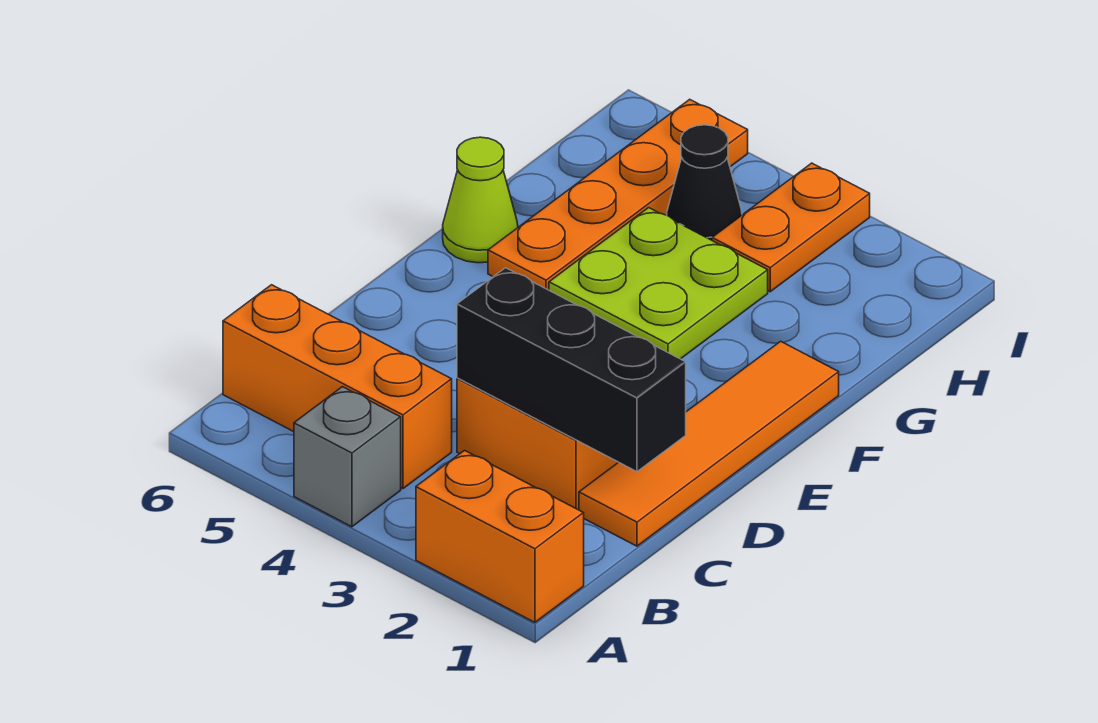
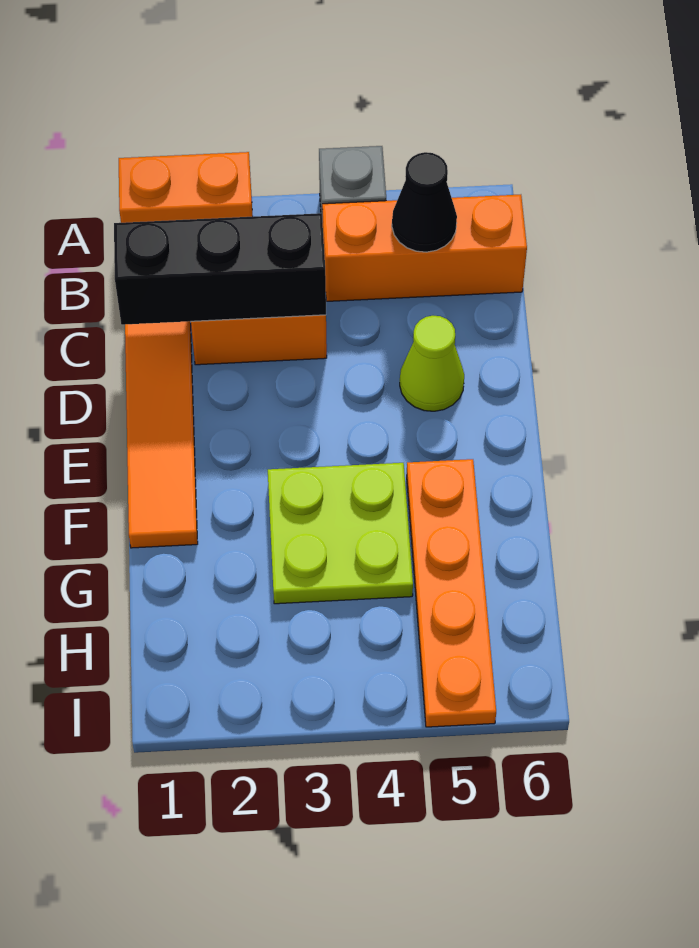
lime cone F6 level 1 -> lime cone D5 level 1
orange plate H3:I3 level 1 -> none
black cone H4 level 1 -> black cone B5 level 2

